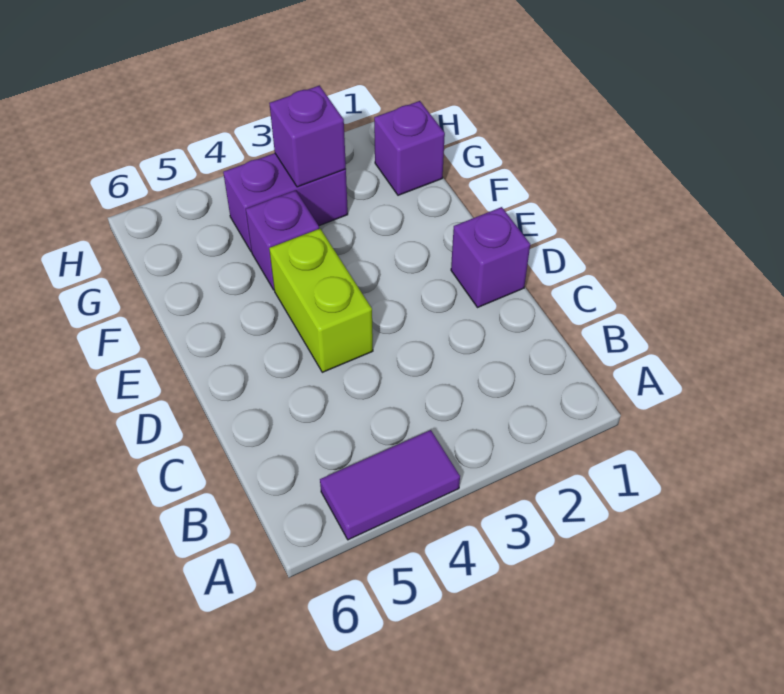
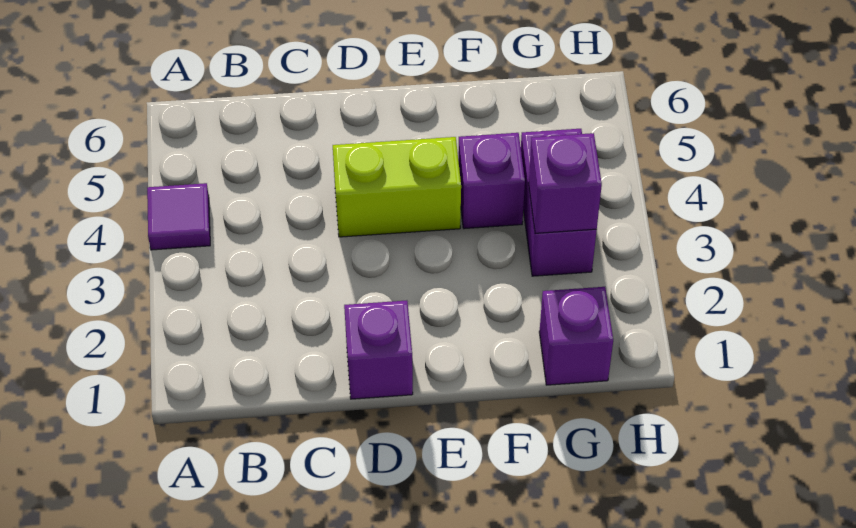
purple tile A4:A5 level 1 -> purple tile A4 level 1

